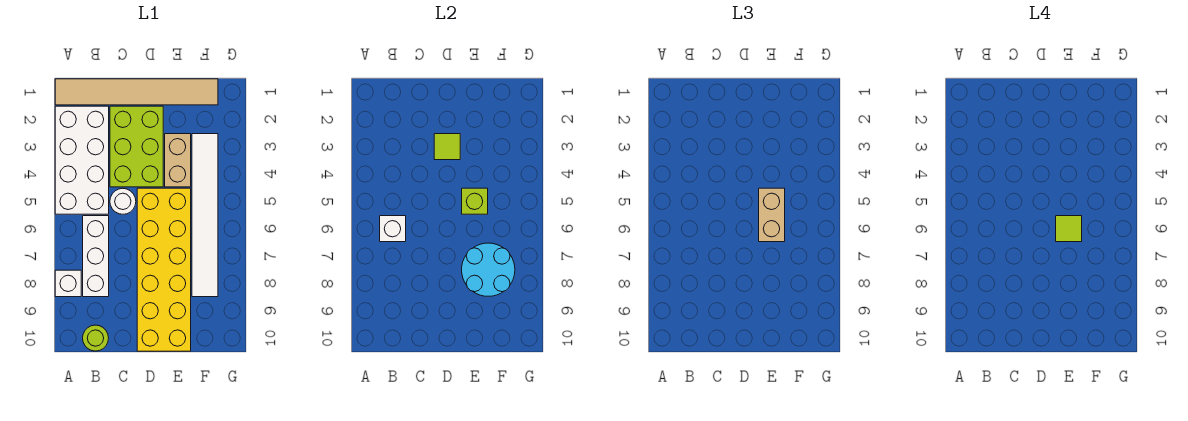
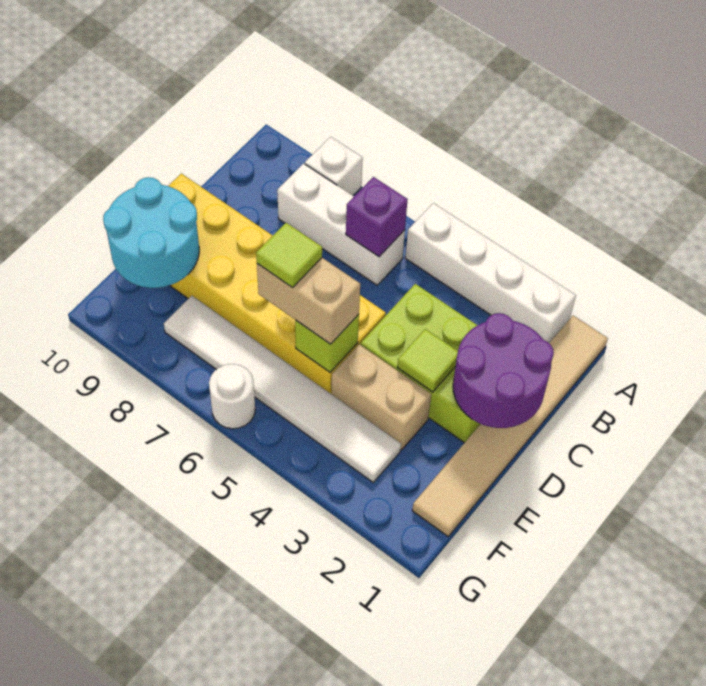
white brick A2:B5 level 1 -> white brick A2:A5 level 1
white brick B6 level 2 -> purple brick B6 level 2
lime round brick B10 level 1 -> none
none -> purple round brick C1:D2 level 2
white round brick C5 level 1 -> white round brick G6 level 1
cyan round brick E7:F8 level 2 -> cyan round brick E9:F10 level 2

